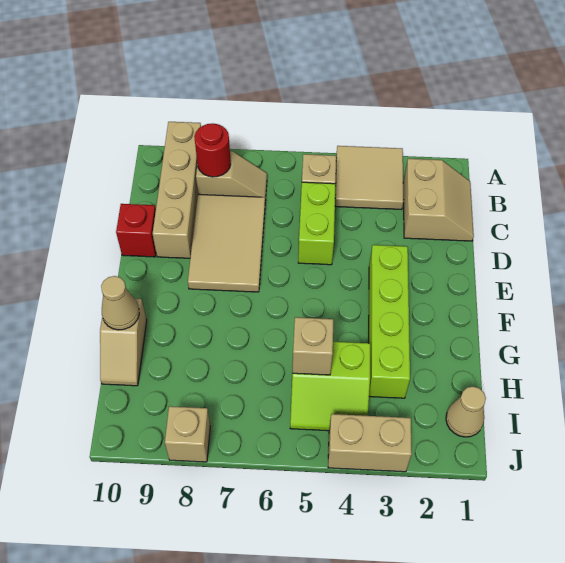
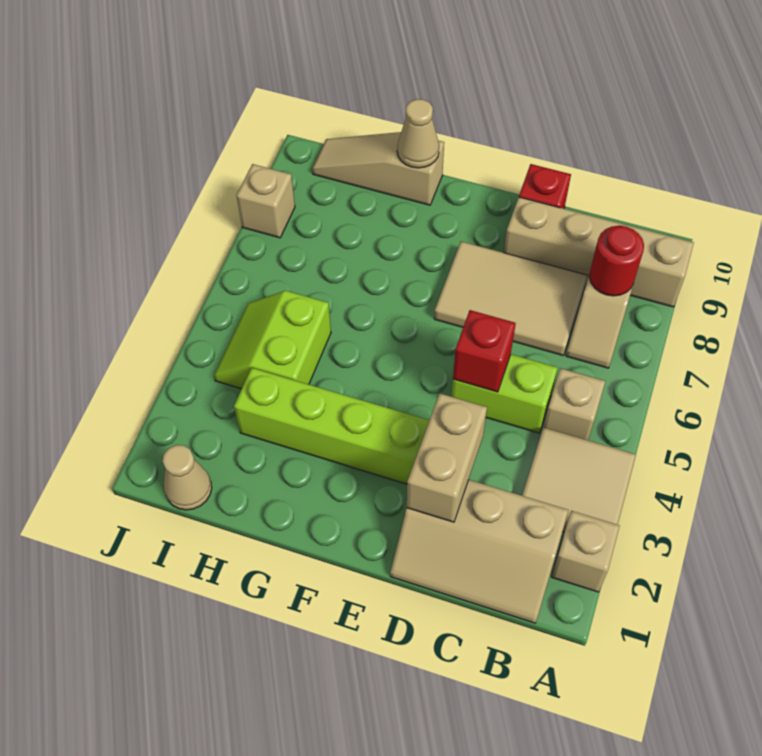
tan slope B1:C2 level 1 top 2 -> tan slope B1:D2 level 1 top 2
none -> red brick D5 level 2
tan slope G10:H10 level 1 top G -> tan slope G10:I10 level 1 top G
tan brick H5 level 2 -> tan brick A2 level 1
tan brick J3:J4 level 1 -> tan brick D2:D3 level 2

